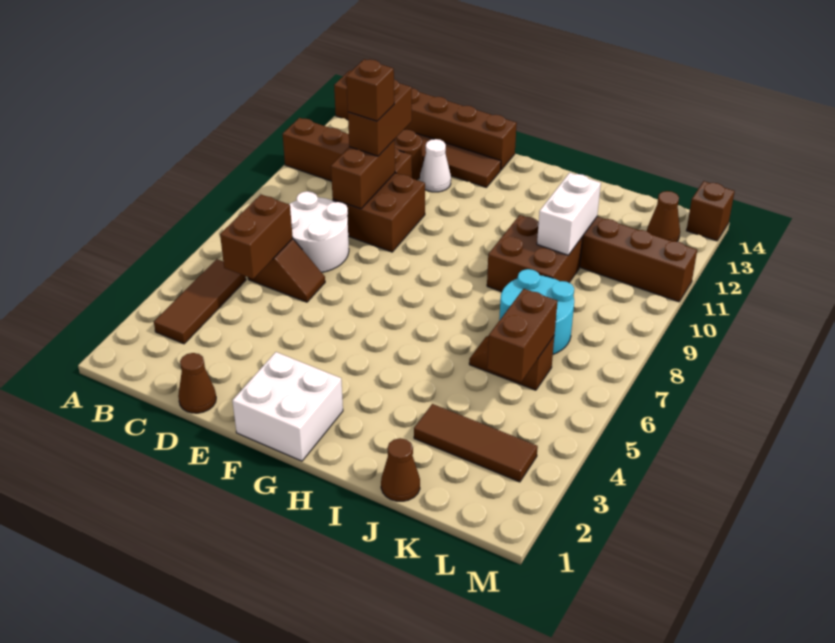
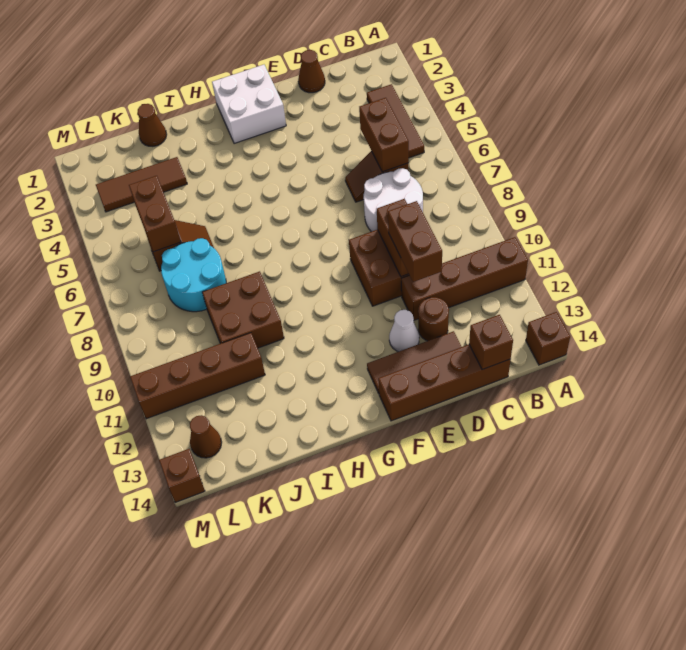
brown brick D10 level 4 -> brown brick C14 level 2
white brick J10:J11 level 2 -> none

